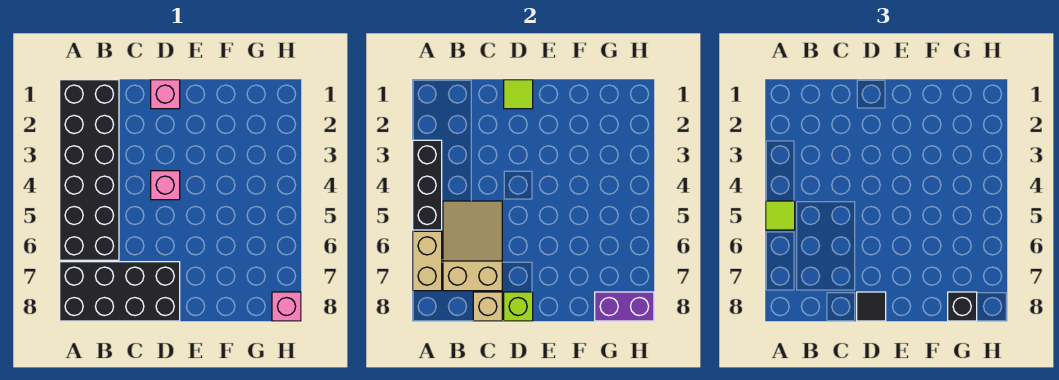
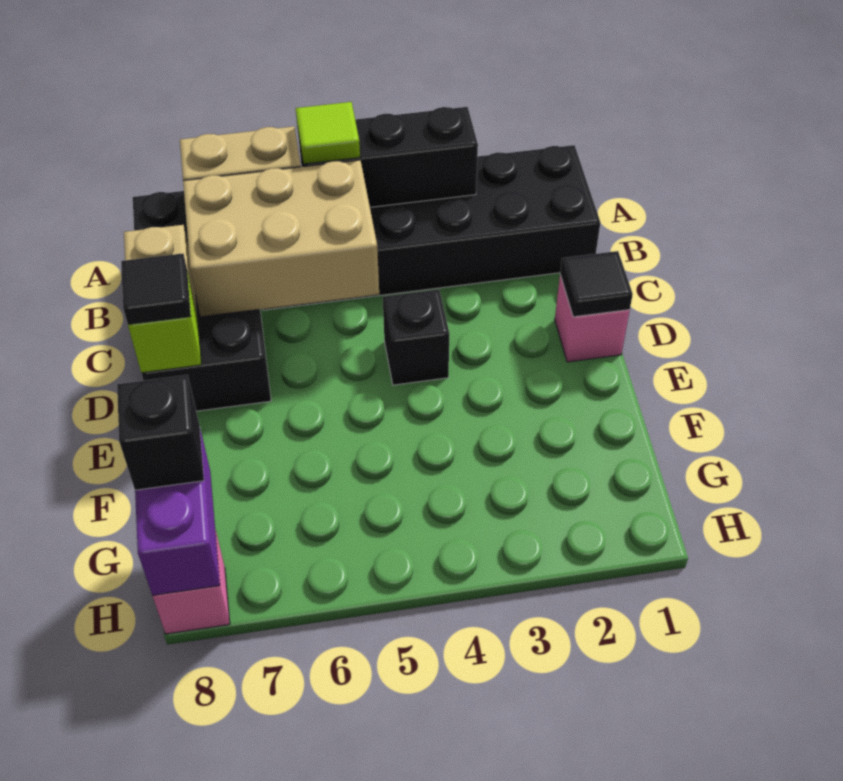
tan slope B5:C7 level 2 top 7 -> tan brick B5:C7 level 2
lime tile D1 level 2 -> black tile D1 level 2
pink brick D4 level 1 -> black brick D4 level 1

